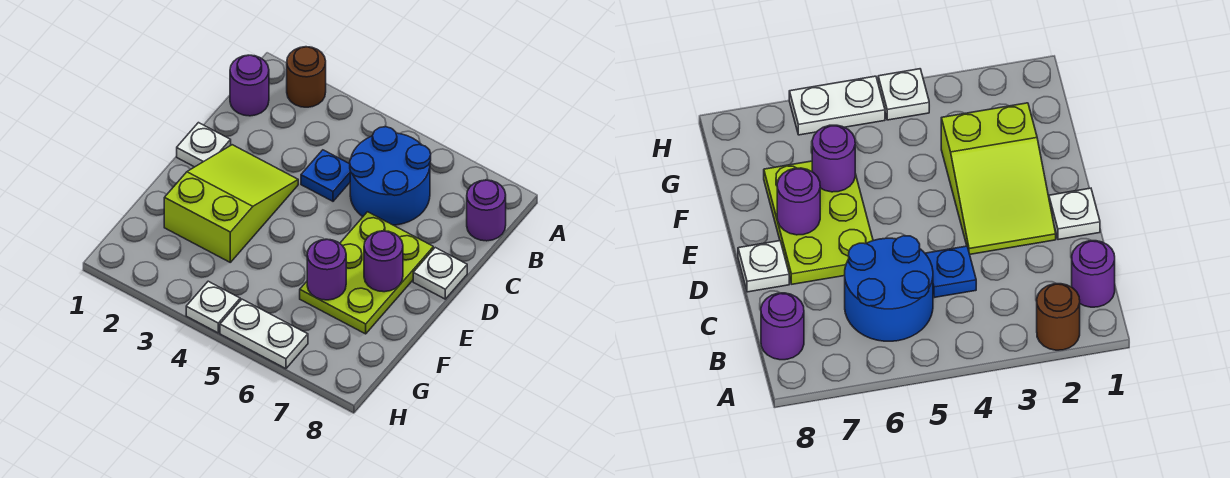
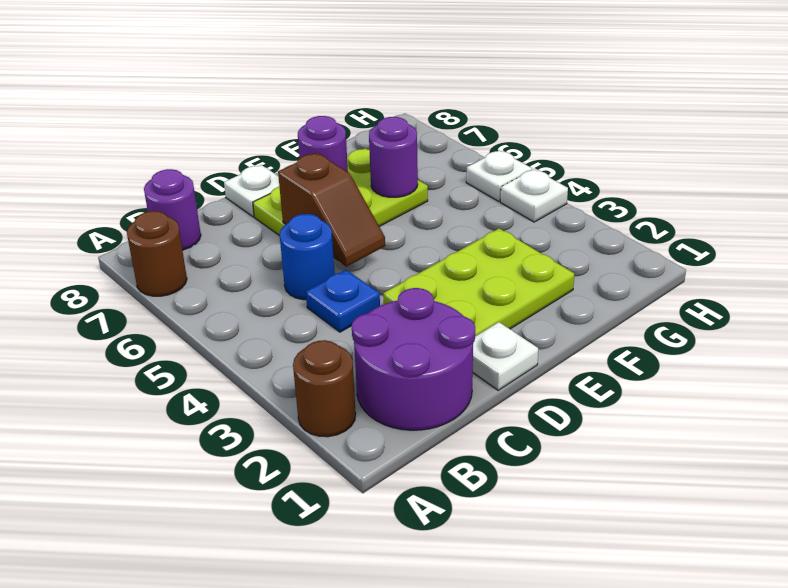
none -> brown round brick A7 level 1
purple round brick B1 level 1 -> purple round brick B1:C2 level 1
blue round brick B5:C6 level 1 -> blue round brick C5 level 1
lime slope D2:F3 level 1 top F -> lime plate D2:F3 level 1
none -> brown slope D5:D6 level 2 top 6
white plate H5:H6 level 1 -> white plate H5 level 1

